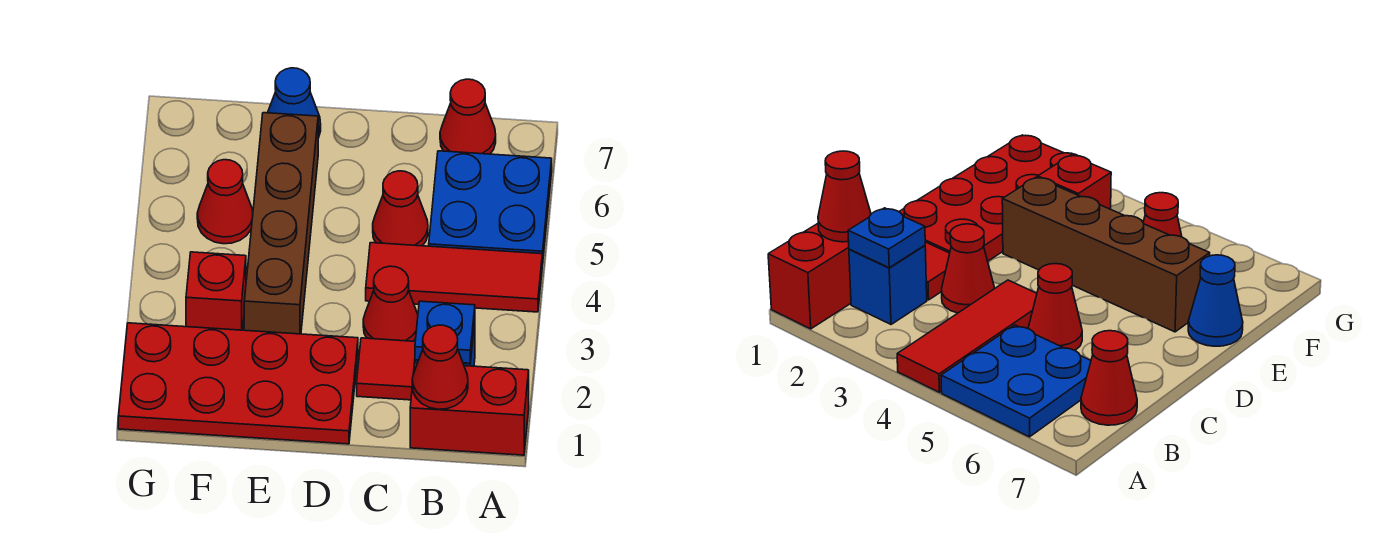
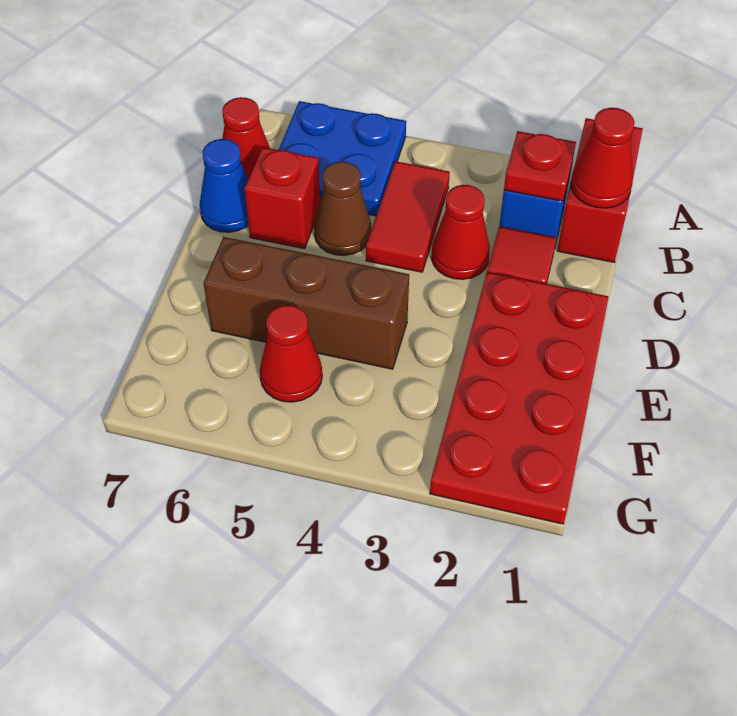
red tile A4:C4 level 1 -> red tile B4:C4 level 1
blue plate B2 level 2 -> red plate B2 level 2
red cone C5 level 1 -> brown cone C5 level 1
brown brick E3:E6 level 1 -> brown brick E4:E6 level 1
blue cone E7 level 1 -> blue cone C7 level 1
red brick F3 level 1 -> red brick C6 level 1

